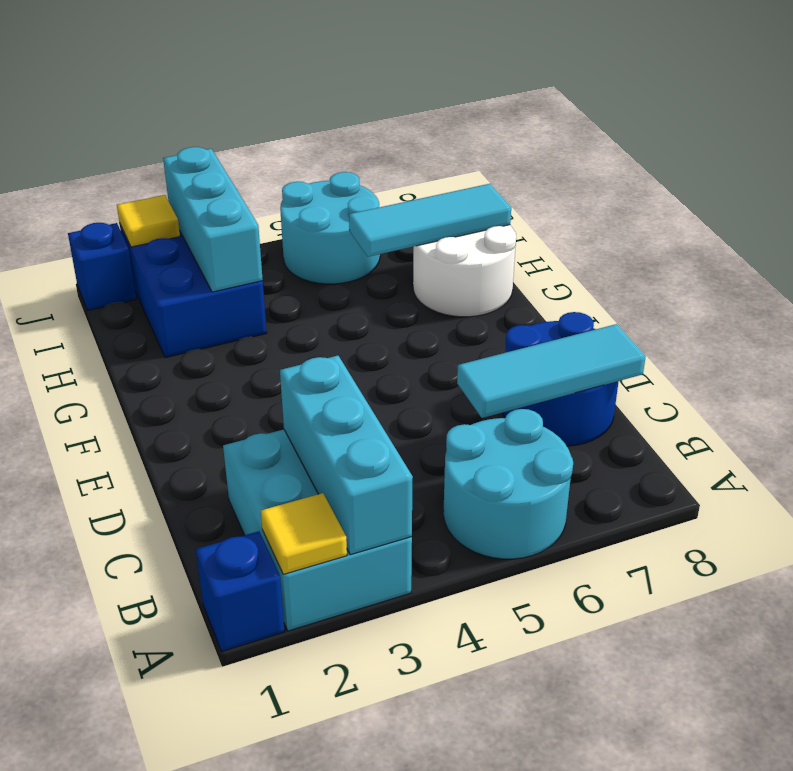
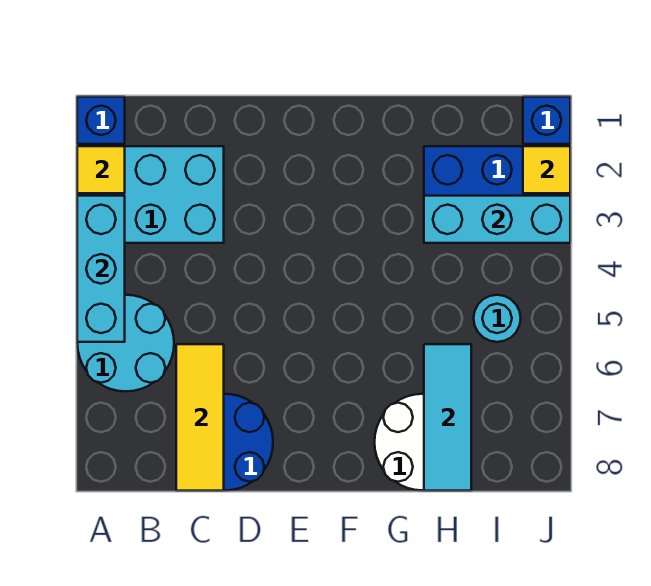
cyan brick A3:C3 level 2 -> cyan brick A3:A5 level 2
cyan tile C6:C8 level 2 -> yellow tile C6:C8 level 2
cyan round brick I5:J6 level 1 -> cyan round brick I5 level 1

